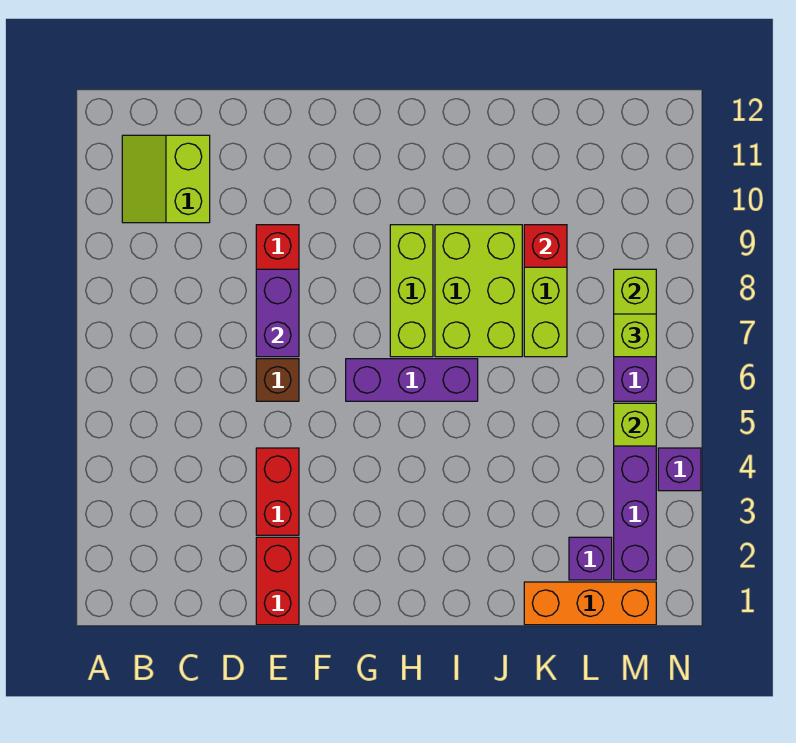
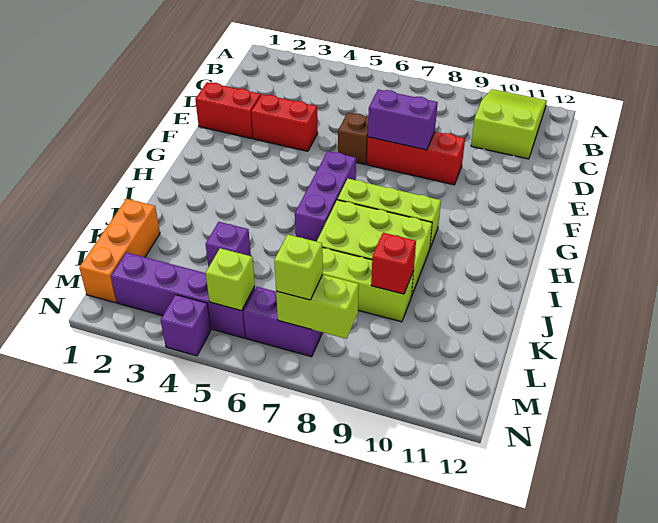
lime slope B10:C11 level 1 top C -> lime slope A10:C11 level 1 top C
purple brick L2 level 1 -> purple brick K4 level 1

